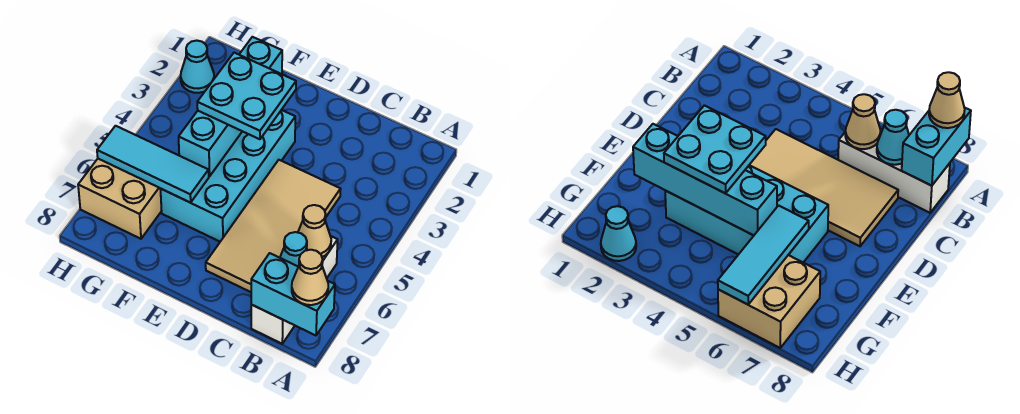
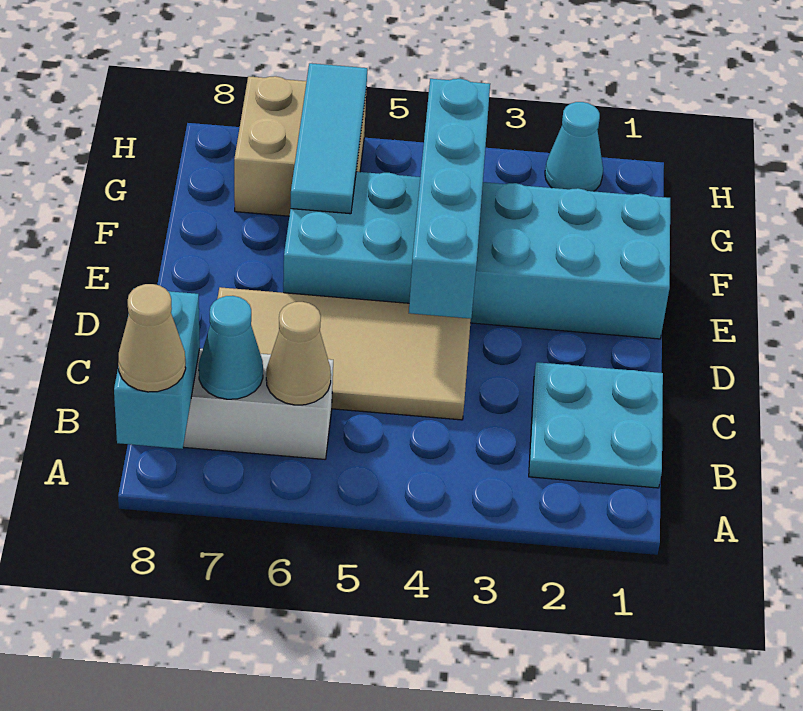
cyan brick E3:F6 level 1 -> cyan brick E1:F6 level 1
cyan plate E3:F4 level 3 -> cyan plate B1:C2 level 1
cyan brick F2:F5 level 2 -> cyan brick D4:G4 level 2

